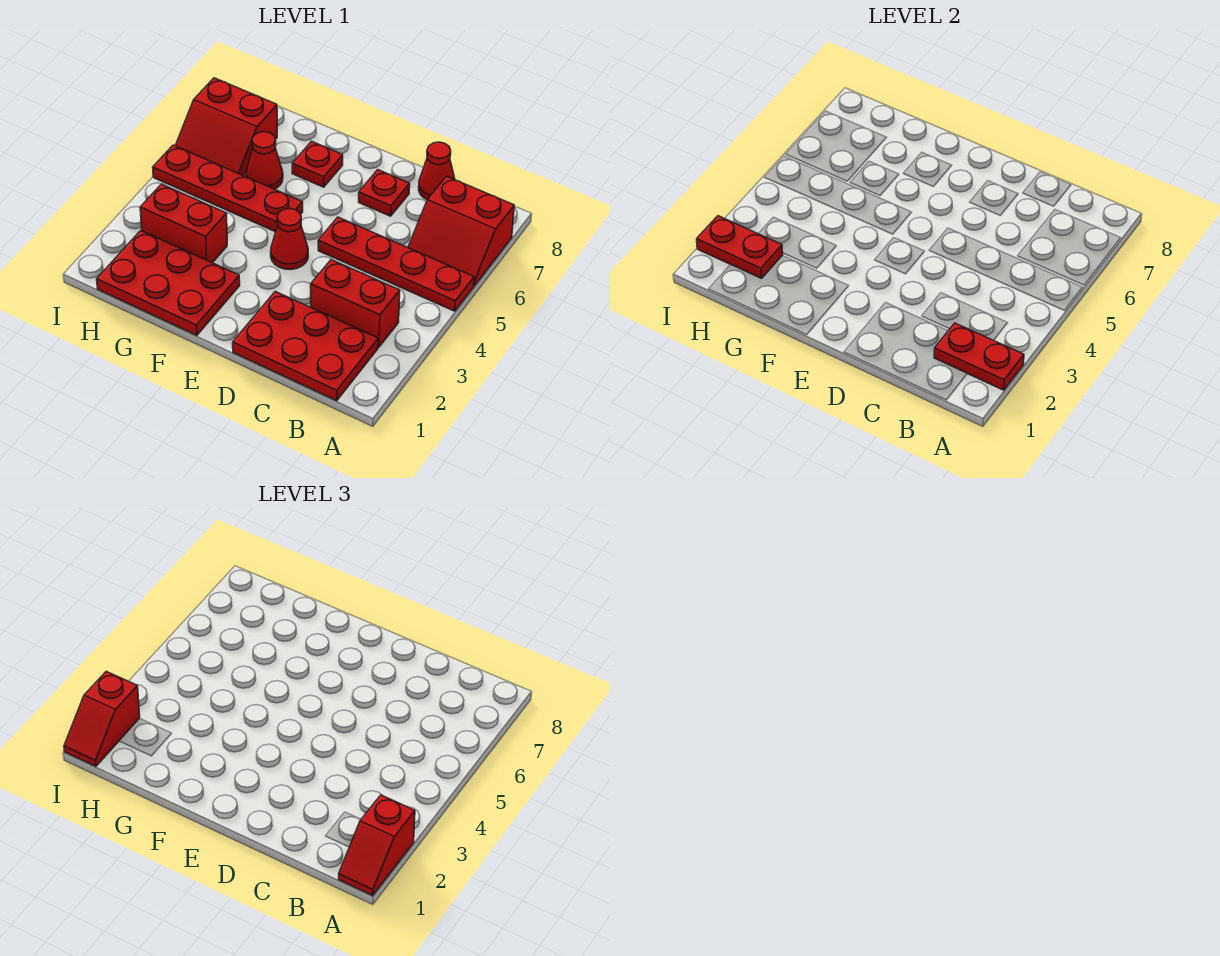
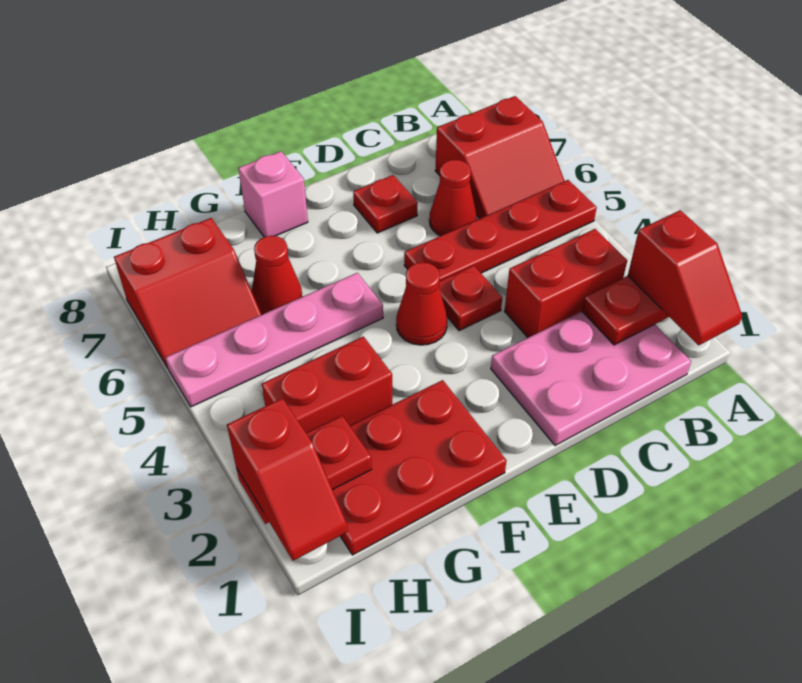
red plate B1:D2 level 1 -> pink plate B1:D2 level 1
red cone C8 level 1 -> red cone C6 level 1
red plate F5:I5 level 1 -> pink plate F5:I5 level 1
red plate F7 level 1 -> red plate D4 level 1
none -> pink brick F8 level 1

